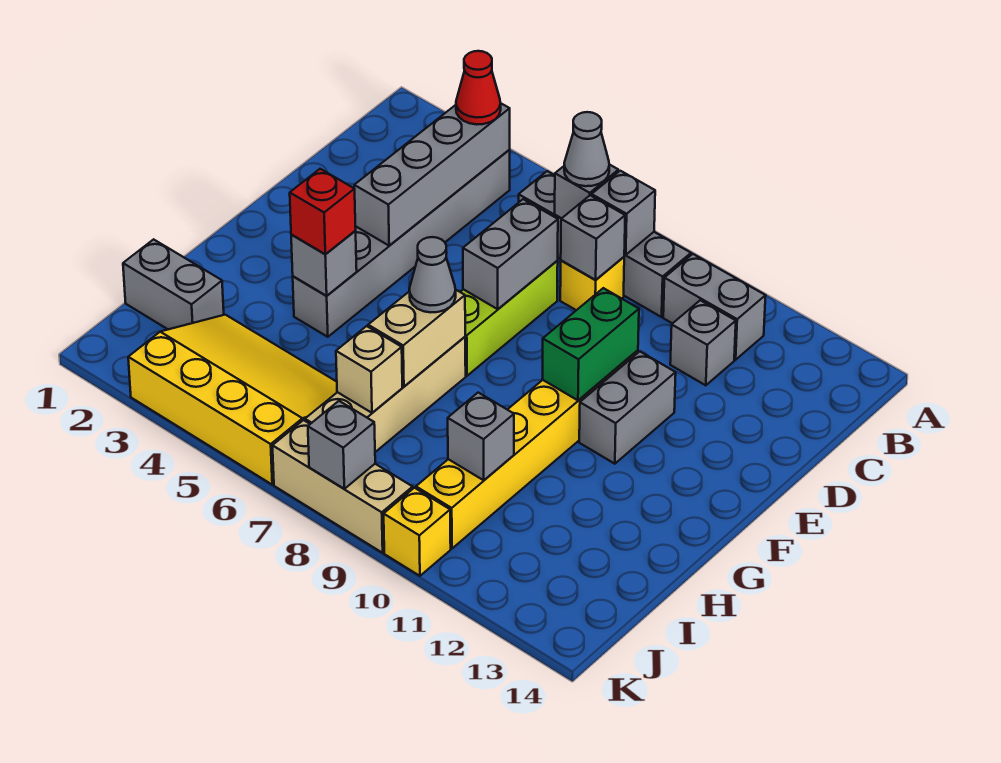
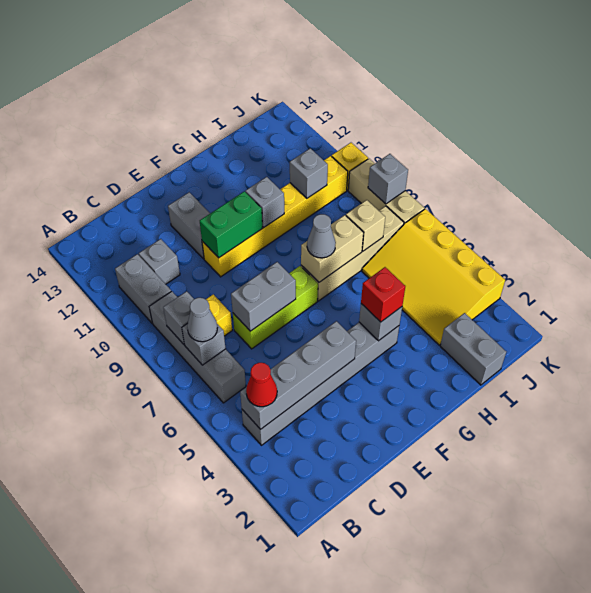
grey brick C8 level 2 -> grey brick G10 level 2
grey brick E11:F11 level 1 -> grey brick E11:E12 level 1

